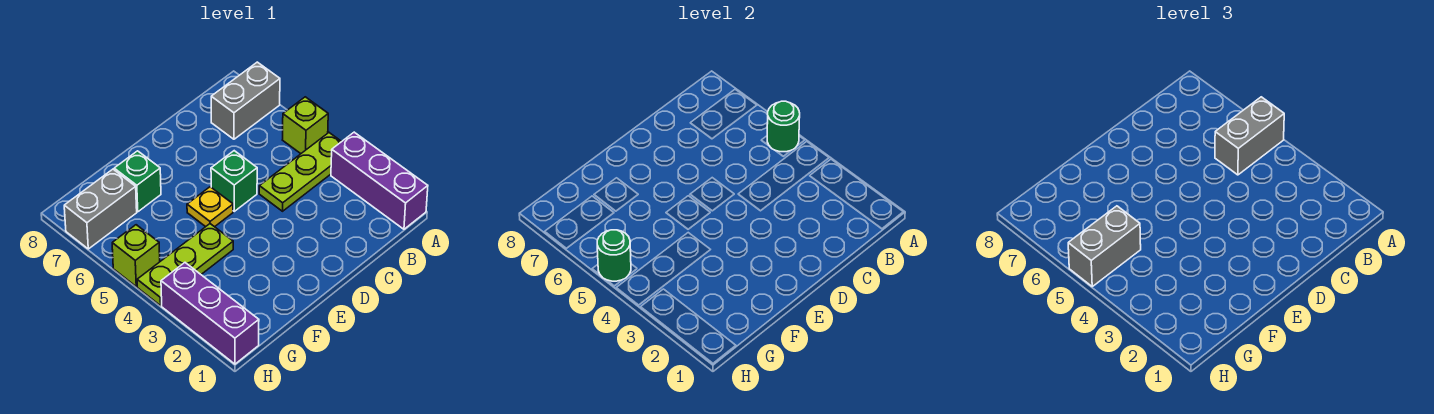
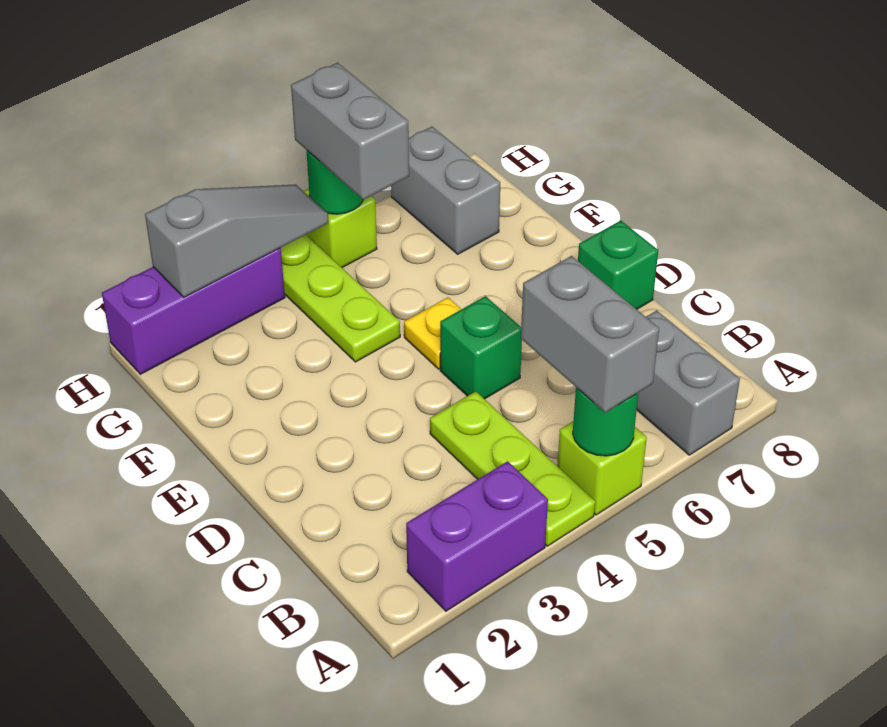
purple brick A1:A3 level 1 -> purple brick A2:A3 level 1
green brick F7 level 1 -> green brick D8 level 1
none -> grey slope H2:H4 level 2 top 2

